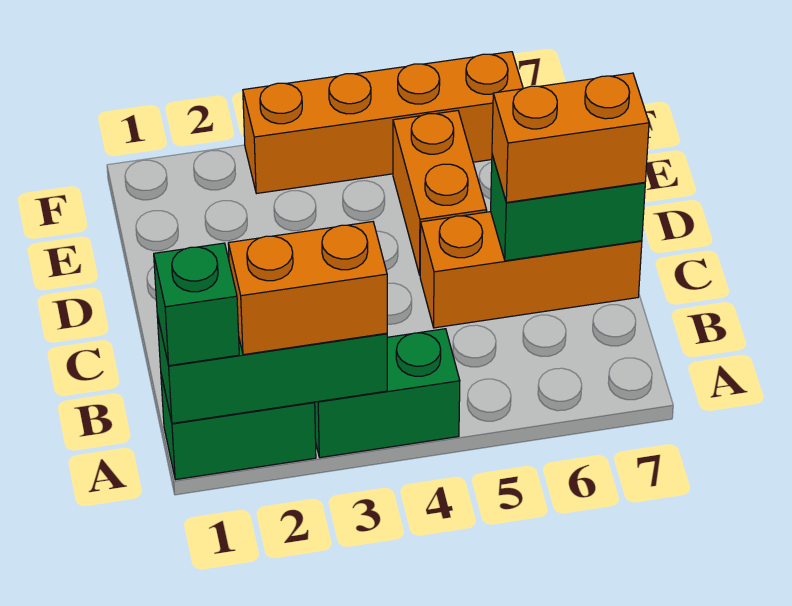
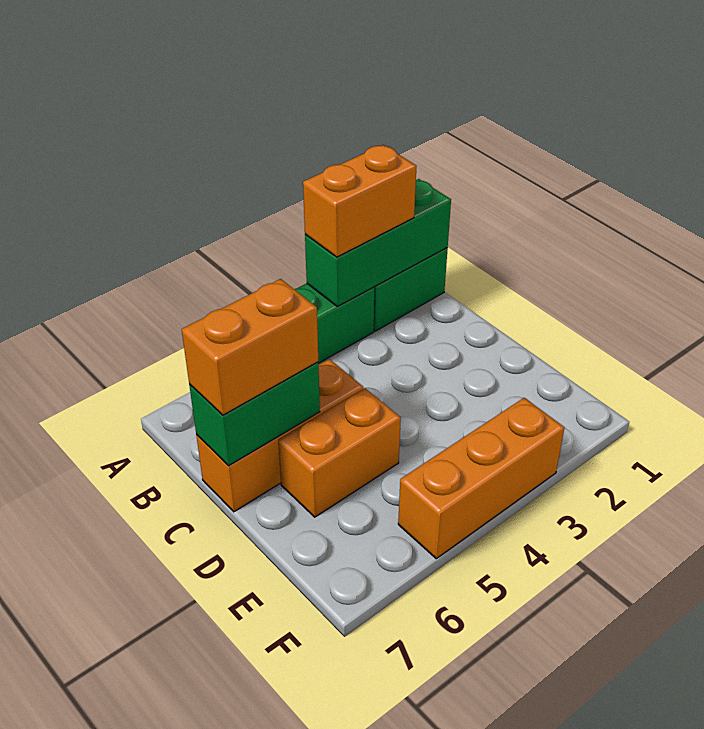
green brick A1 level 3 -> none
orange brick D5:E5 level 1 -> orange brick D5:D6 level 1
orange brick F3:F6 level 1 -> orange brick F3:F5 level 1

